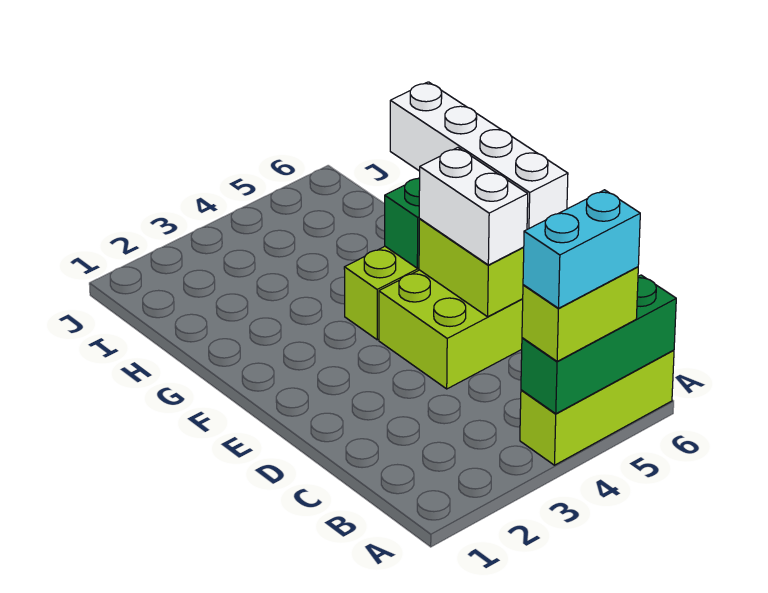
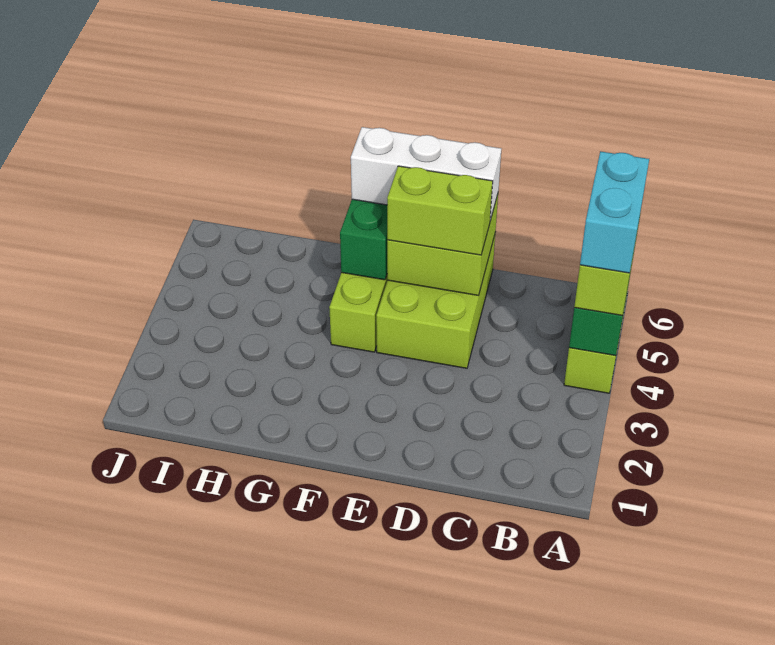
white brick D5:E5 level 3 -> lime brick D5:E5 level 3
white brick D6:G6 level 3 -> white brick D6:F6 level 3

